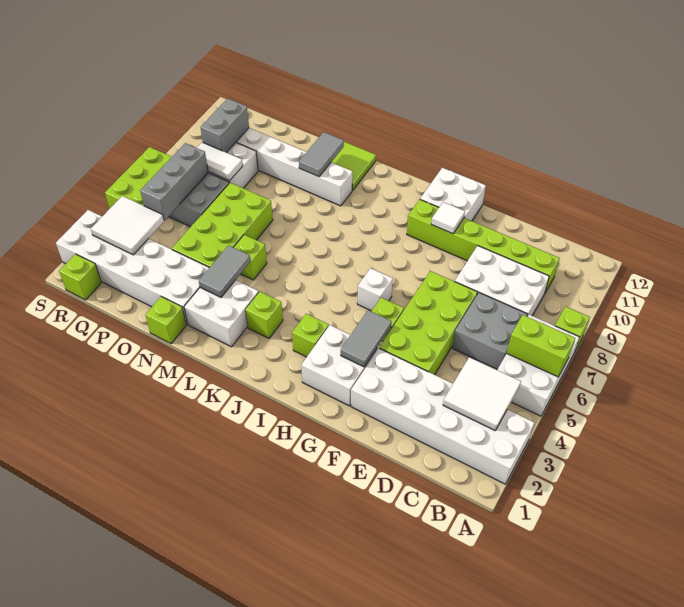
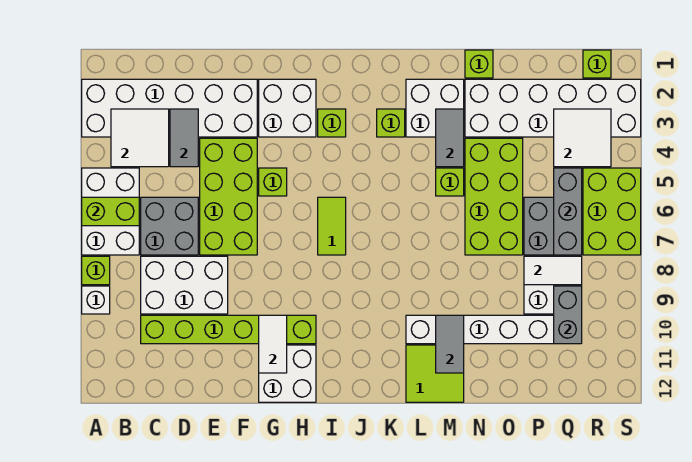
grey tile G3:G4 level 2 -> grey tile D3:D4 level 2
white tile G10 level 2 -> white tile G10:G11 level 2
white brick H6 level 1 -> white brick A9 level 1
none -> lime tile I6:I7 level 1

